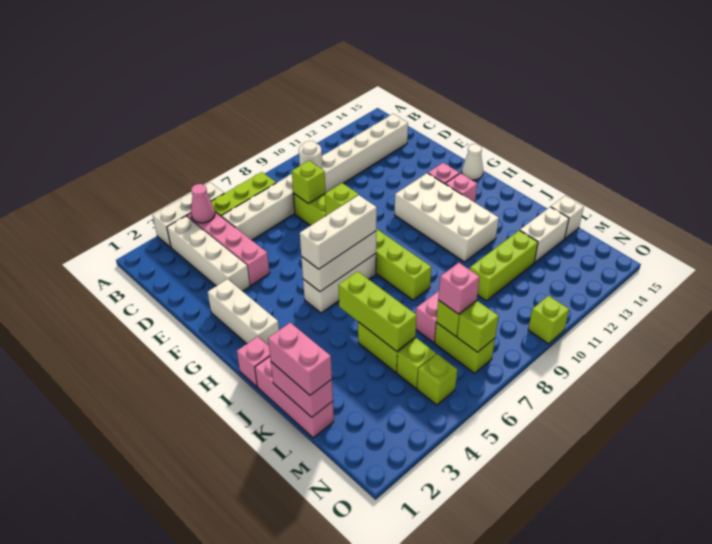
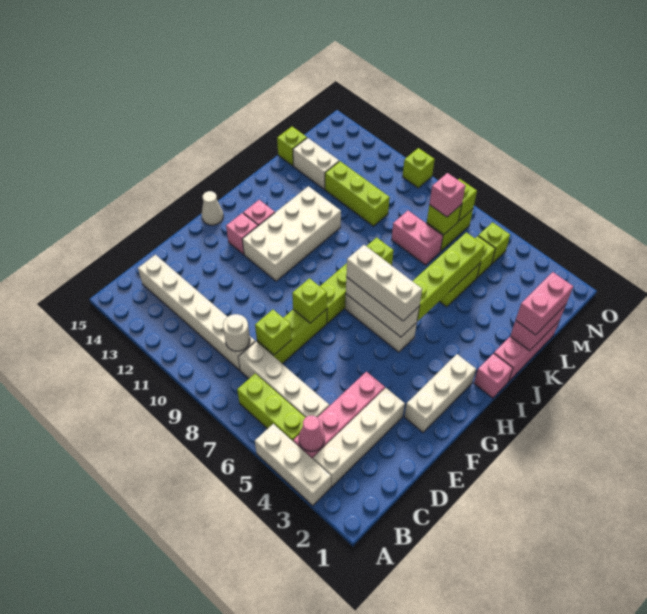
lime brick J5:L5 level 2 -> lime brick I5:L5 level 2
white brick L15 level 1 -> lime brick L15 level 1

